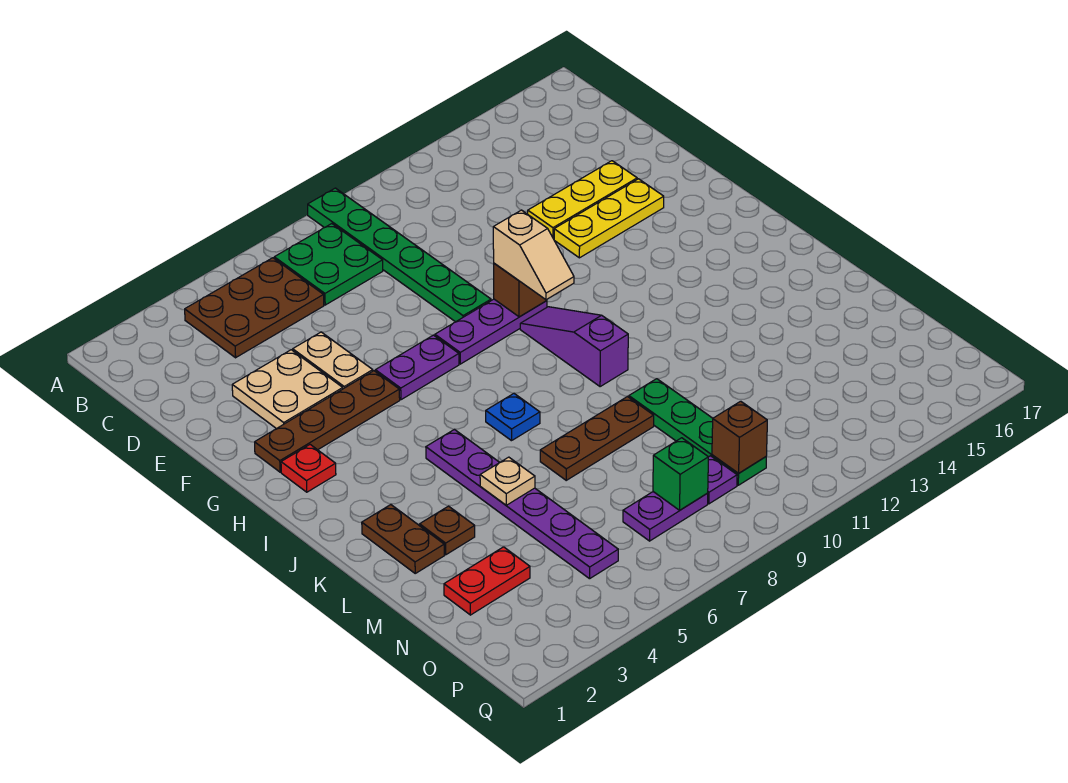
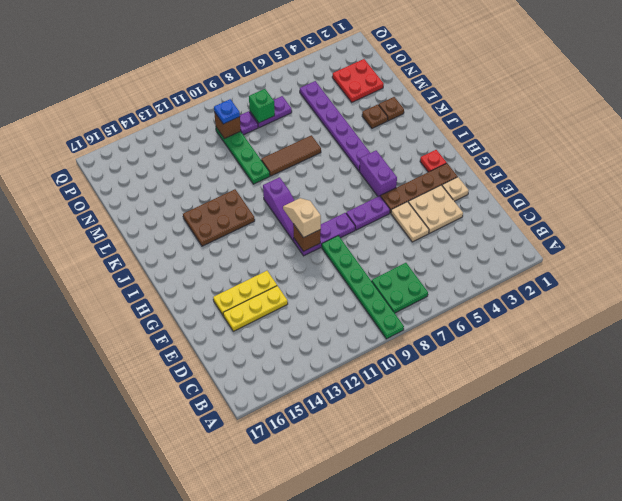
brown plate B4:C6 level 1 -> brown plate J12:K14 level 1
none -> purple brick H5:I5 level 1
blue plate J7 level 1 -> blue plate O10 level 3
brown plate K2:L2 level 1 -> brown plate L2 level 1
tan plate L5 level 2 -> tan plate F2 level 1
brown plate L7:L9 level 1 -> brown tile L7:L9 level 1
red plate N2:N3 level 1 -> red plate N2:O3 level 1

